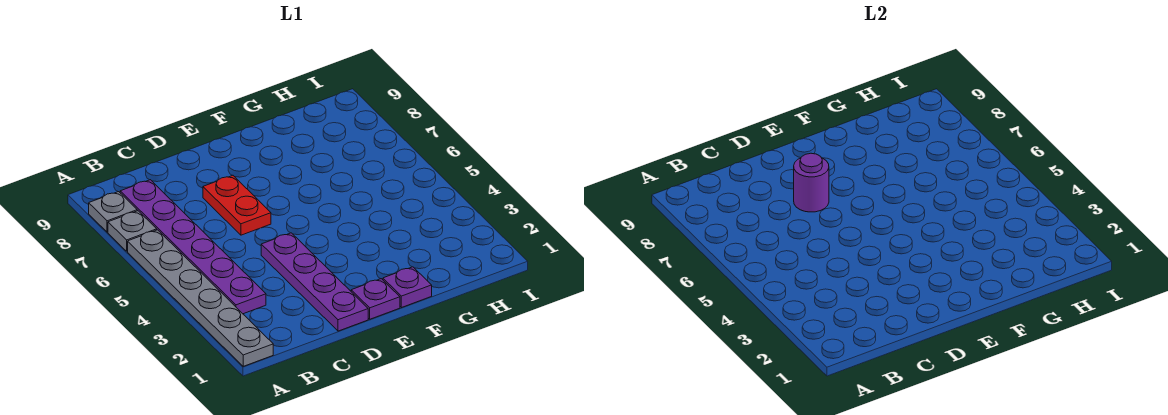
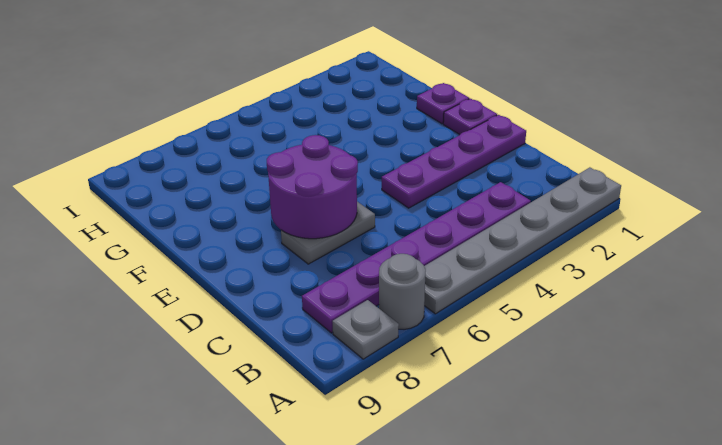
grey plate A7 level 1 -> grey round brick A7 level 1
red plate D6:D7 level 1 -> grey plate D6:D7 level 1
purple round brick D7 level 2 -> purple round brick D6:E7 level 2

